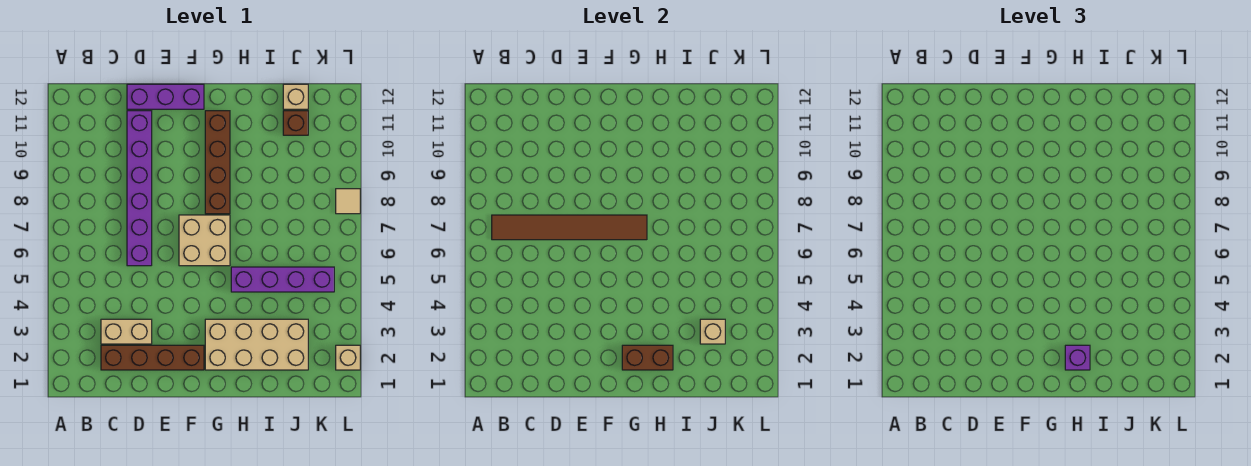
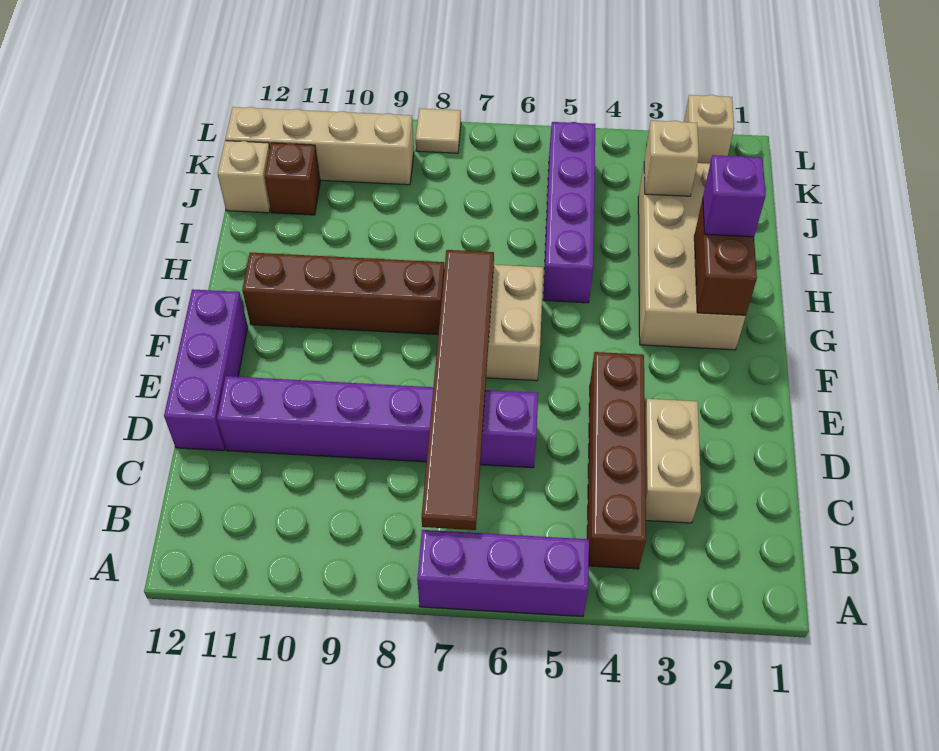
none -> purple brick A5:A7 level 1
brown brick C2:F2 level 1 -> brown brick B4:E4 level 1
none -> tan brick K9:K12 level 1

